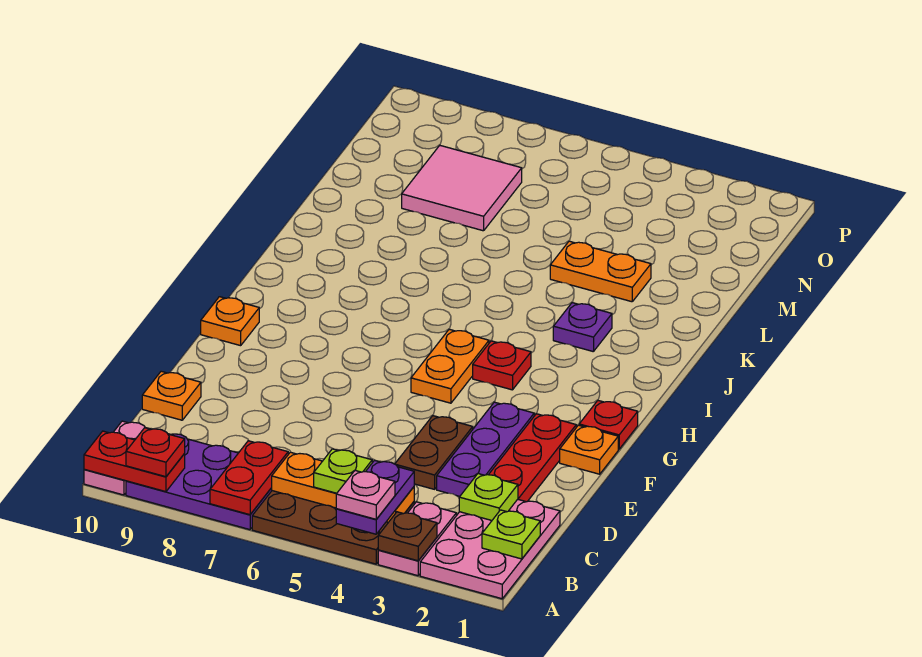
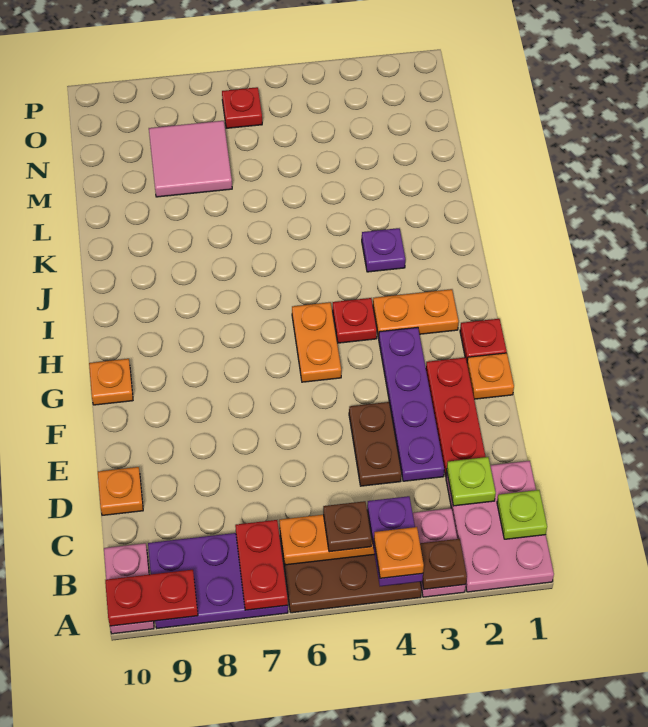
pink plate A4 level 4 -> orange plate A4 level 4
red plate A9 level 3 -> red plate O6 level 1
lime plate B5 level 3 -> brown plate B5 level 3
purple plate D3:F3 level 1 -> purple plate D3:G3 level 1
orange plate L3:L4 level 1 -> orange plate H2:H3 level 1

